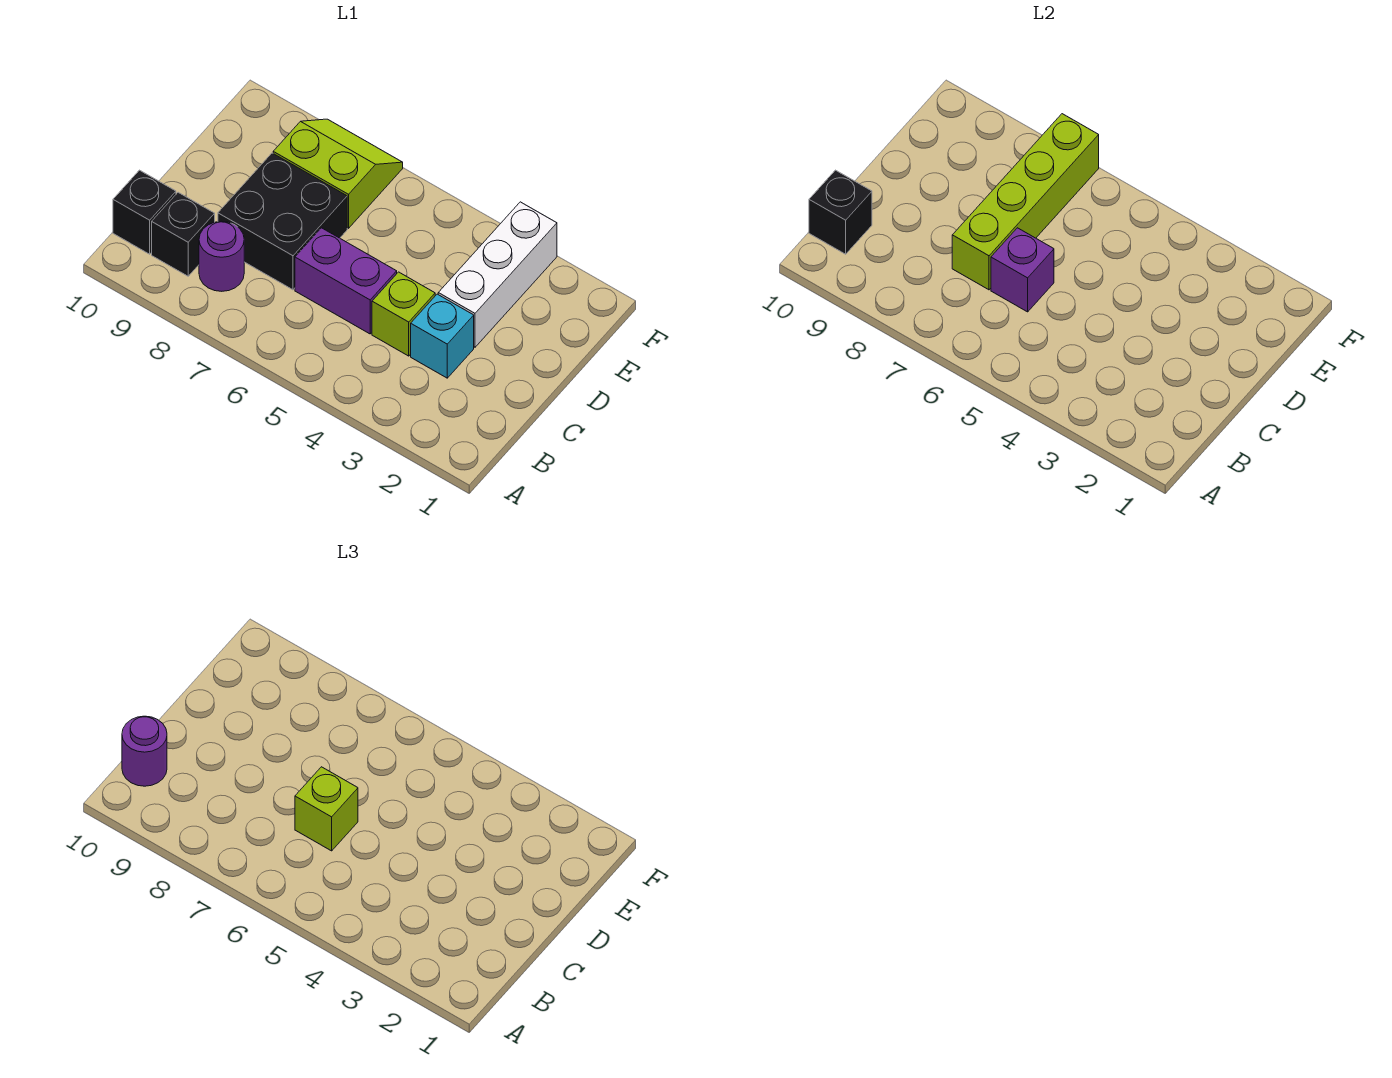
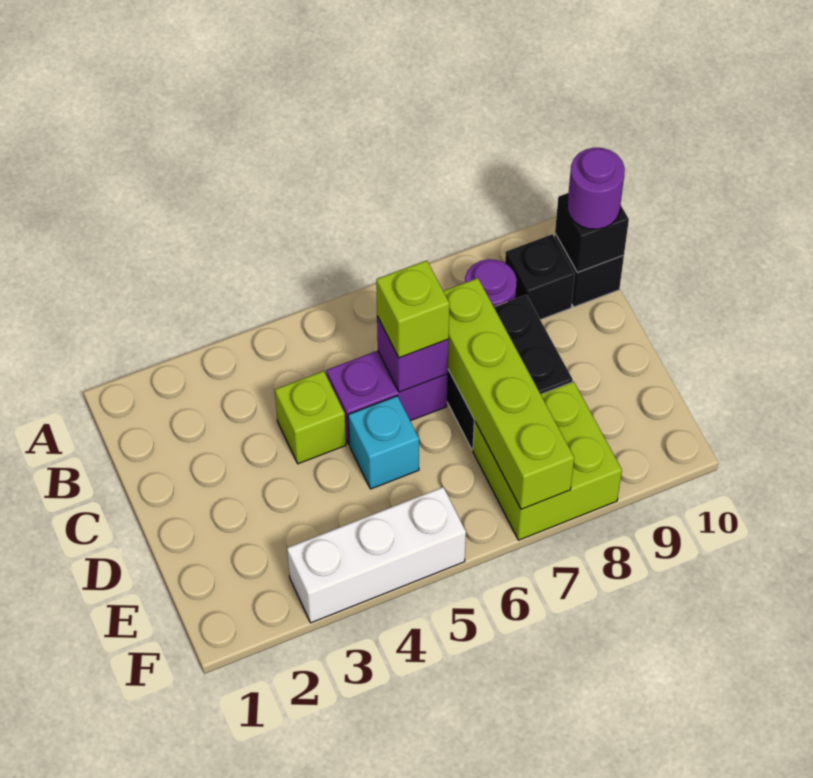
cyan brick C3 level 1 -> cyan brick D5 level 1
white brick D3:F3 level 1 -> white brick F3:F5 level 1
lime slope E7:F8 level 1 top E -> lime brick E7:F8 level 1

